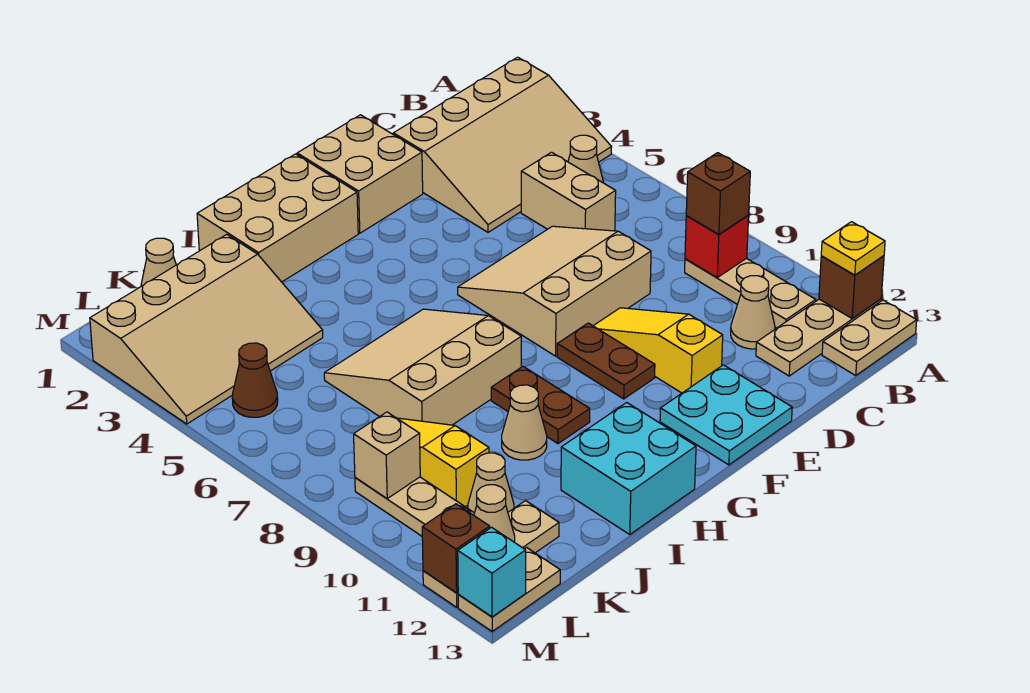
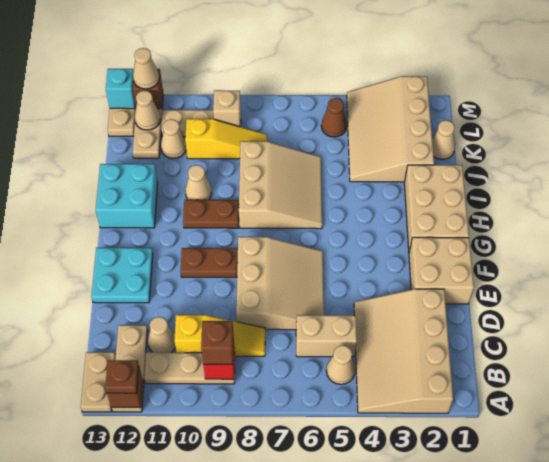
yellow plate A12 level 3 -> brown plate A12 level 3
yellow slope E9:E11 level 1 top 11 -> yellow slope C8:C10 level 1 top 10
none -> tan cone M12 level 3

